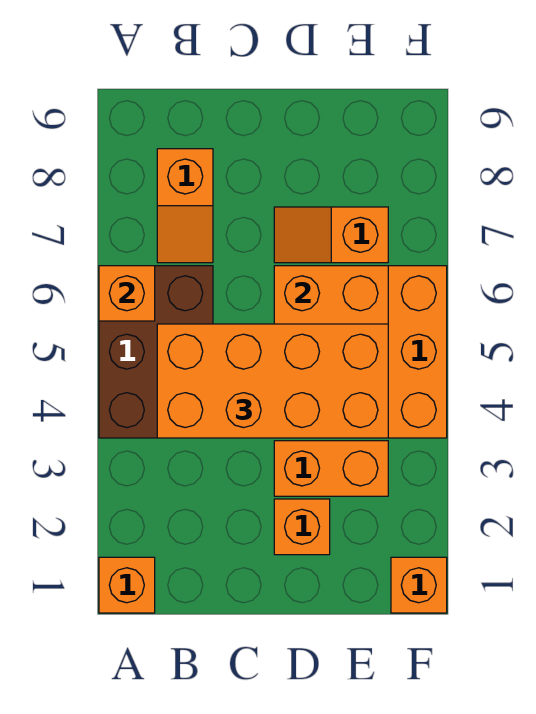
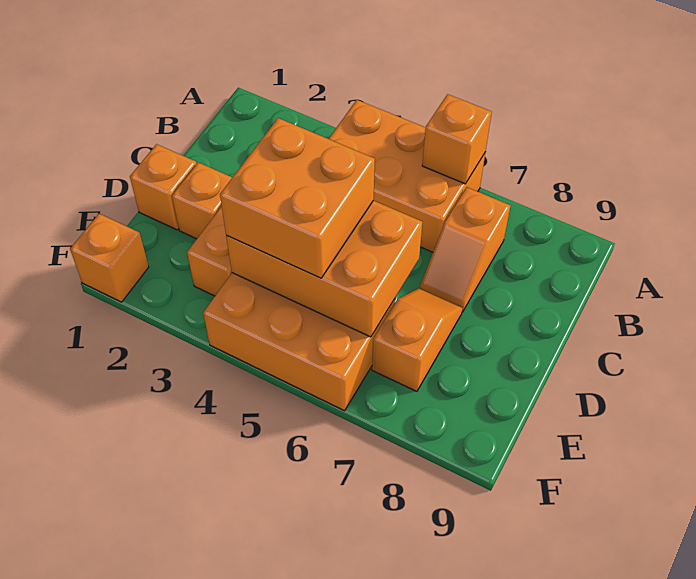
orange brick A1 level 1 -> orange brick D1 level 1
brown brick A4:B6 level 1 -> orange brick A4:B6 level 1
orange brick B4:E5 level 3 -> orange brick D4:E5 level 3
orange slope B7:B8 level 1 top 8 -> orange slope B7:C7 level 1 top B

